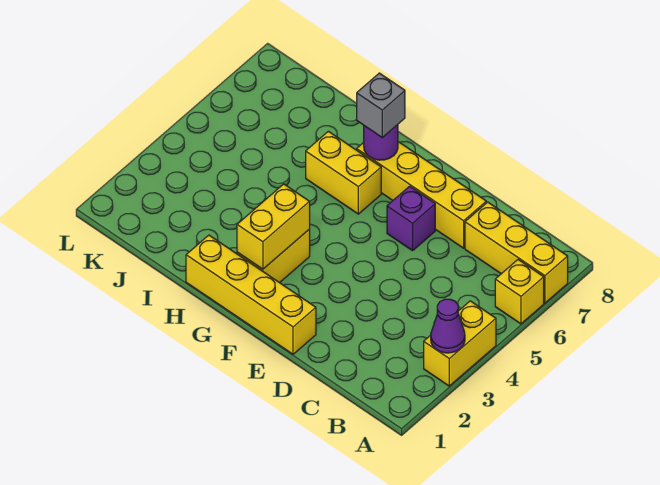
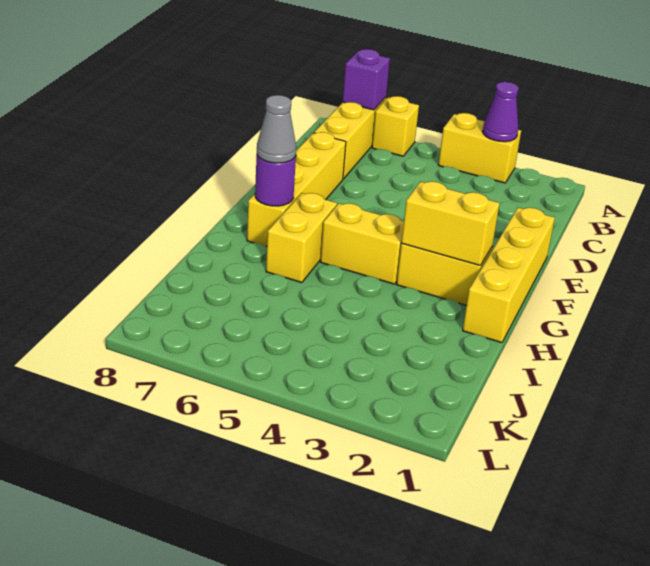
purple brick E6 level 1 -> purple brick A7 level 2
none -> yellow brick G4:G5 level 1
grey brick G7 level 3 -> grey cone G7 level 3

